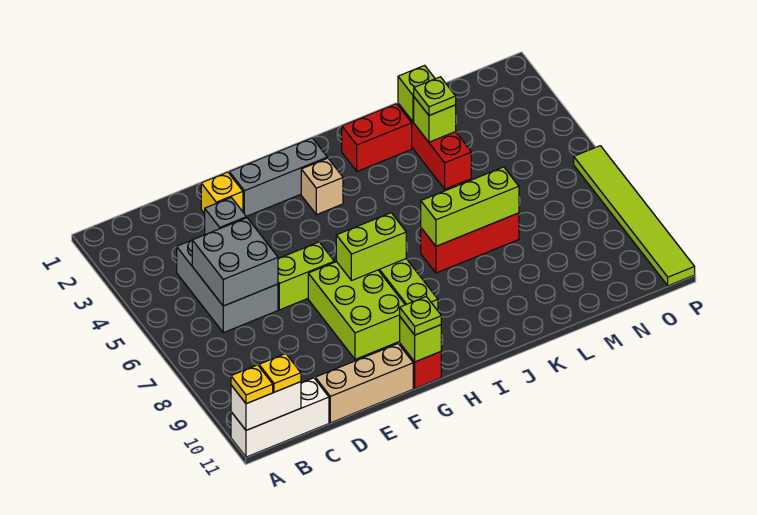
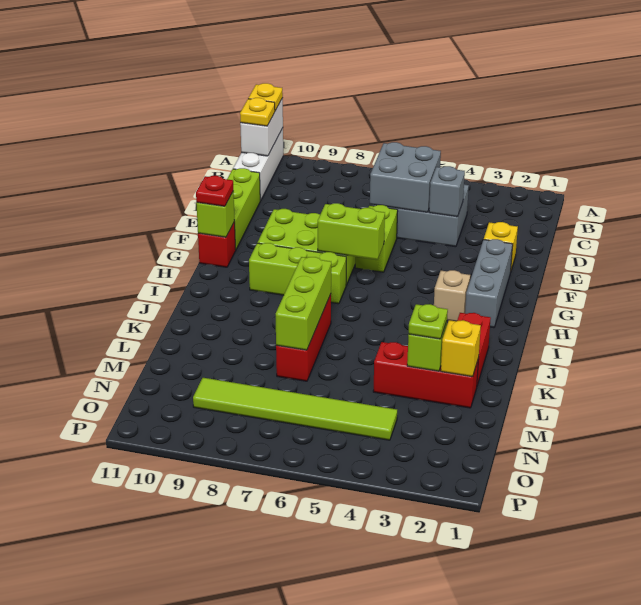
tan brick D11:F11 level 1 -> lime brick D11:F11 level 1
lime brick G7:H7 level 2 -> lime brick G6:G7 level 2
lime plate G11 level 3 -> red plate G11 level 3
lime brick L2 level 2 -> yellow brick L2 level 2
lime tile P6:P11 level 1 -> lime tile N4:N9 level 1

